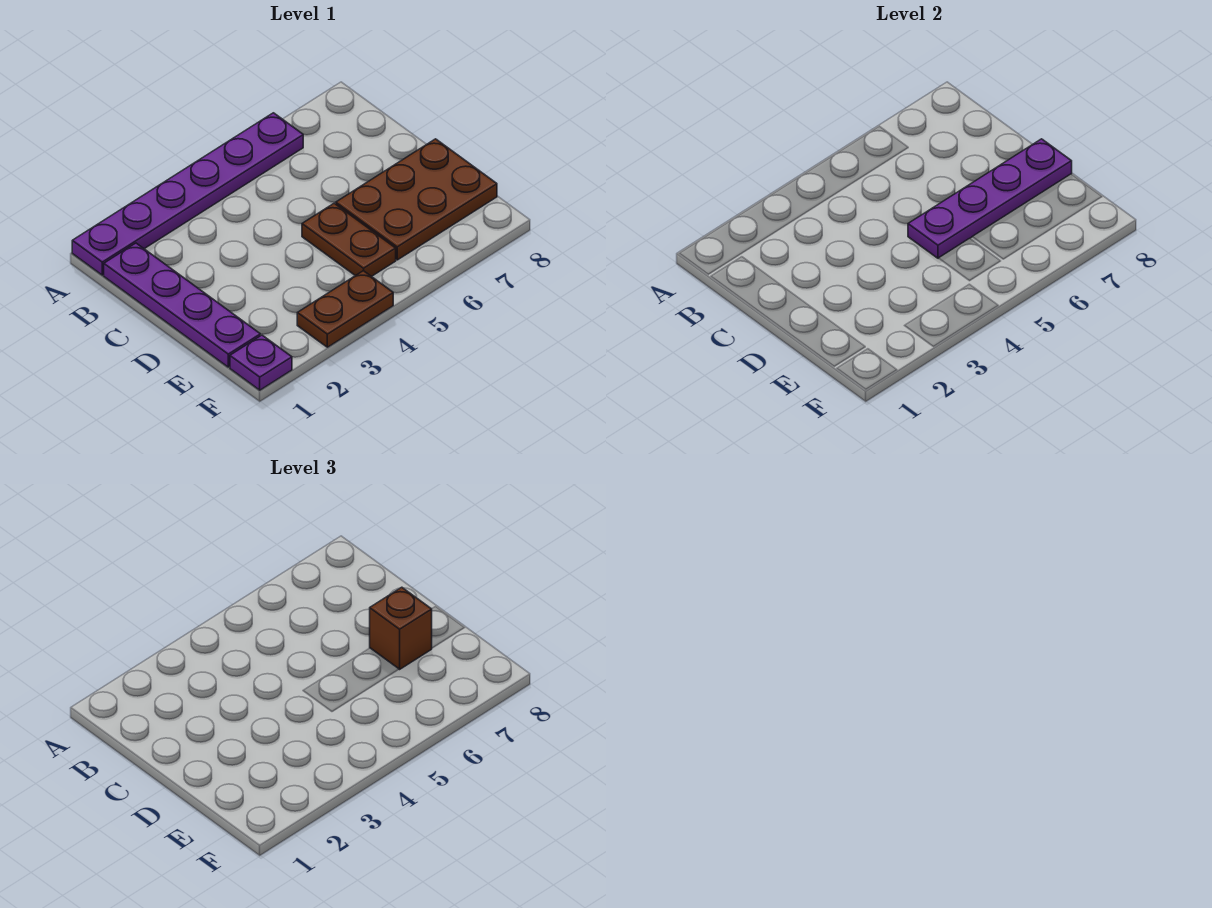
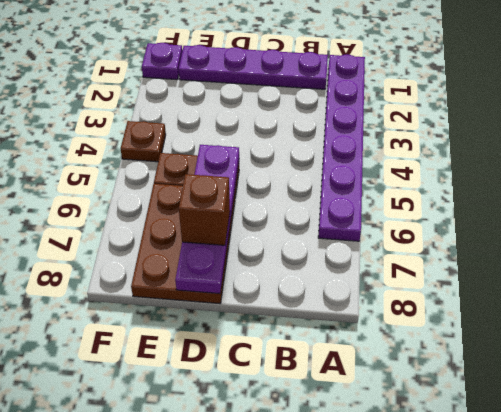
brown plate F3:F4 level 1 -> brown plate F4 level 1

